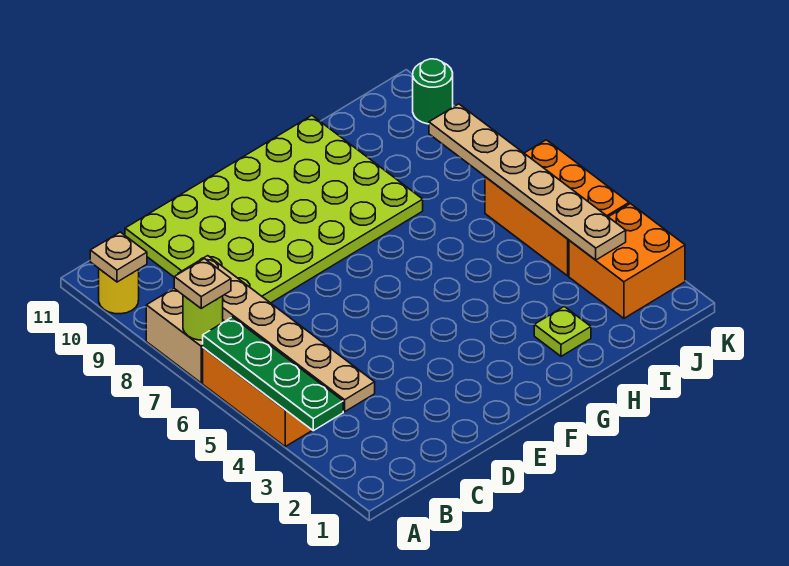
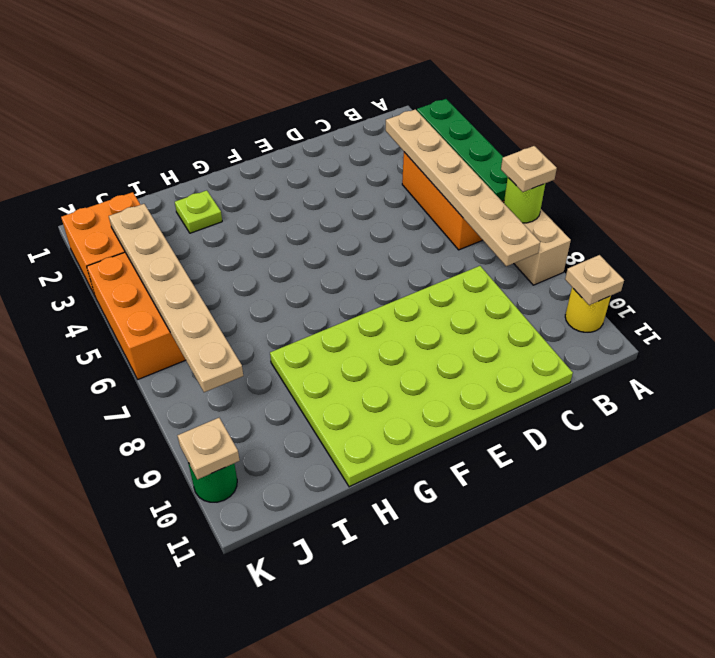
none -> tan plate K10 level 2

